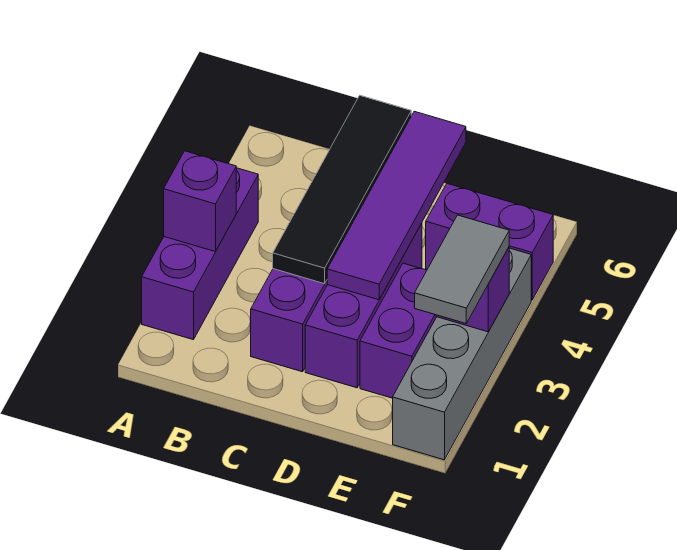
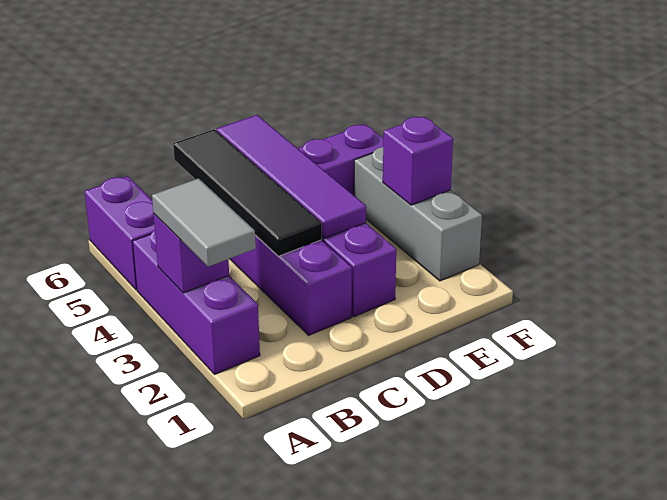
purple brick E2:E3 level 1 -> purple brick A5:A6 level 1
grey brick F1:F4 level 1 -> grey brick F2:F4 level 1
grey tile F2:F3 level 3 -> grey tile A2:A3 level 3

